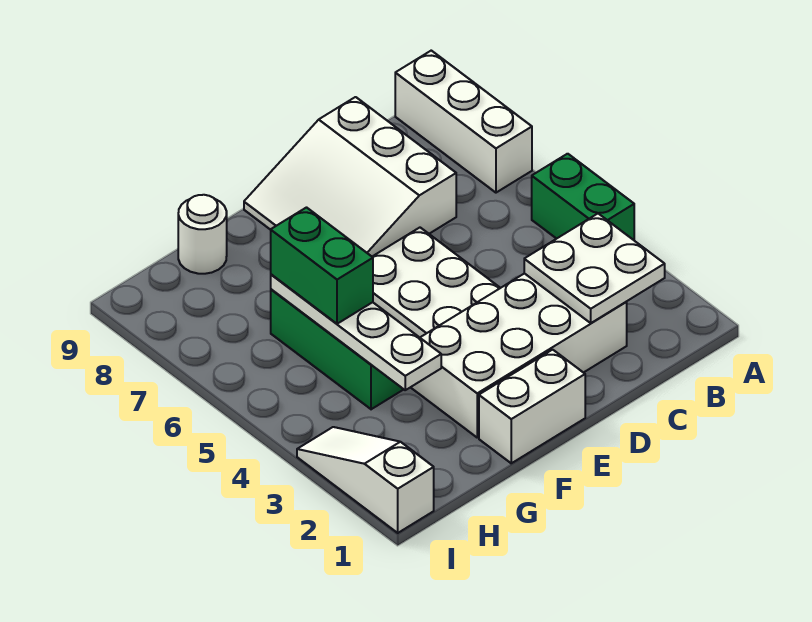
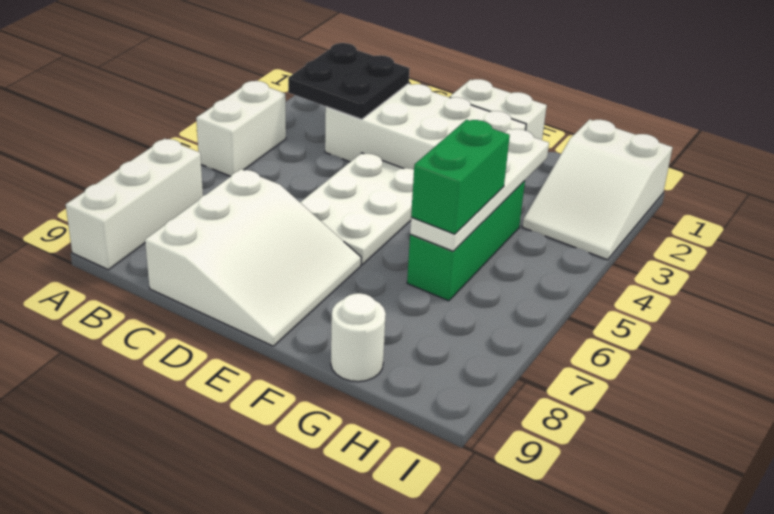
green brick A4:A5 level 1 -> white brick A4:A5 level 1
white plate B2:C3 level 2 -> black plate B2:C3 level 2
white slope I1:I3 level 1 top 1 -> white slope H1:I3 level 1 top 1

